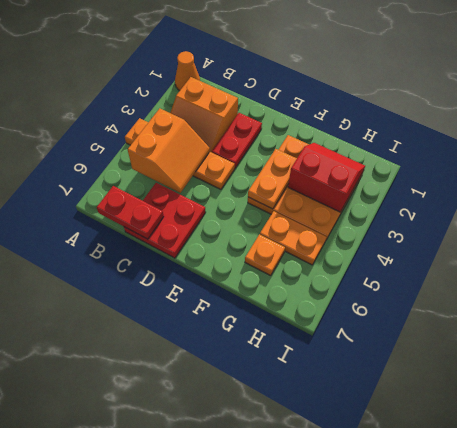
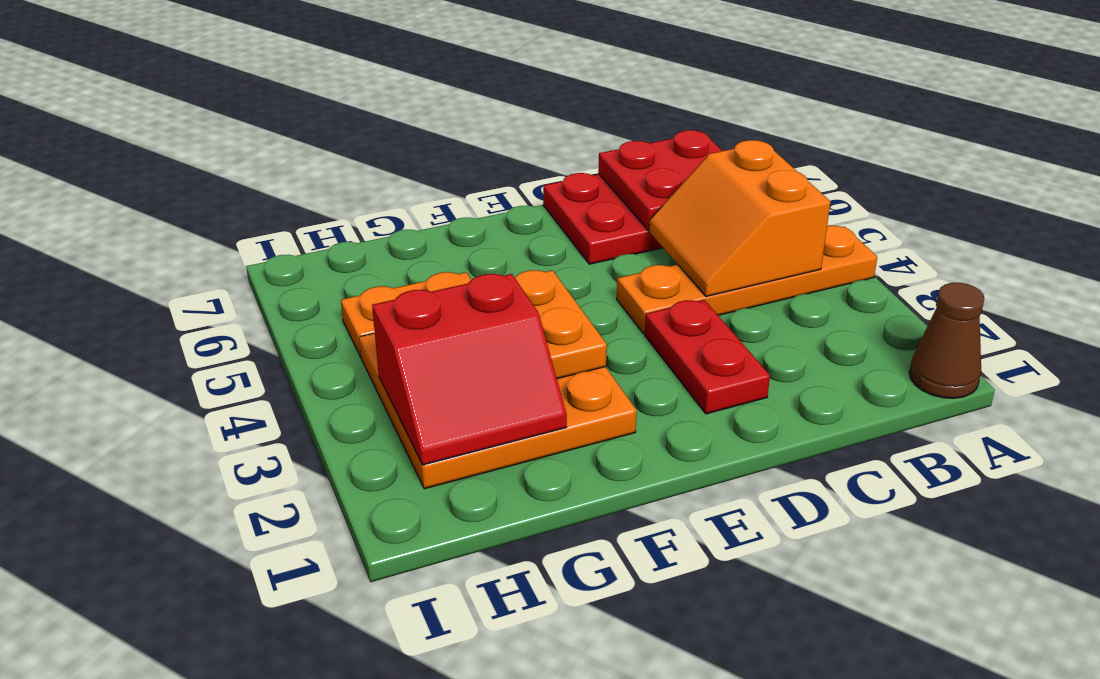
orange cone A1 level 1 -> brown cone A1 level 1
orange slope B2:C3 level 1 top 2 -> none
red plate B7:C7 level 2 -> red plate B6:C7 level 2
orange plate G6 level 1 -> none

